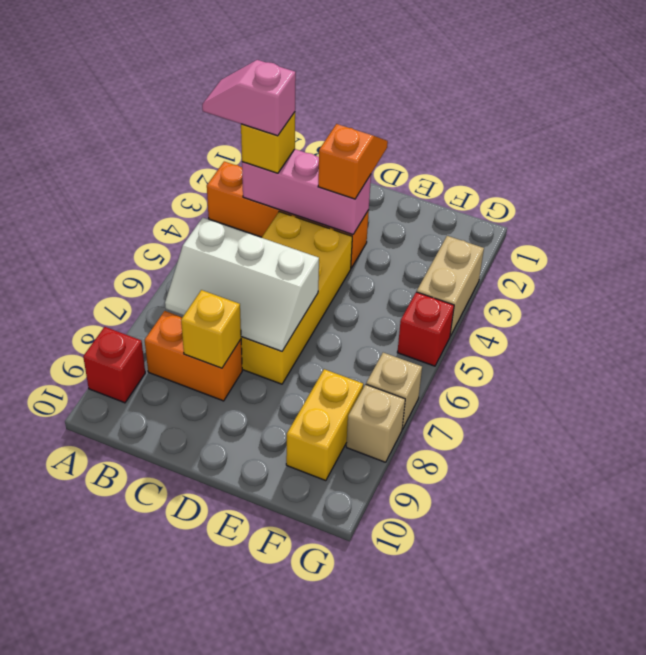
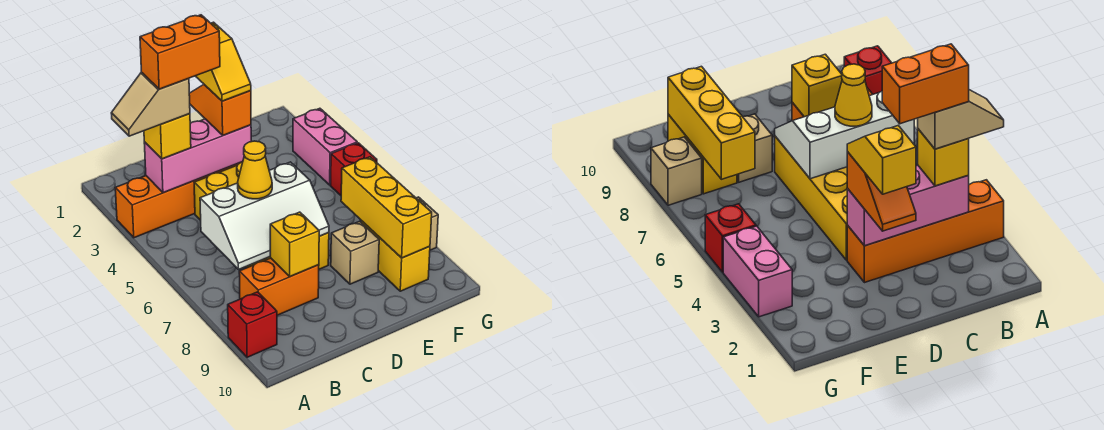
pink slope A3:B3 level 4 top B -> tan slope A3:B3 level 4 top B
none -> orange brick B3:C3 level 5
none -> yellow cone C6 level 3
none -> yellow slope D2:D3 level 4 top 2
none -> yellow brick F7:F9 level 2
tan brick G3:G4 level 1 -> pink brick G3:G4 level 1
tan brick G7 level 1 -> tan brick E8 level 1

